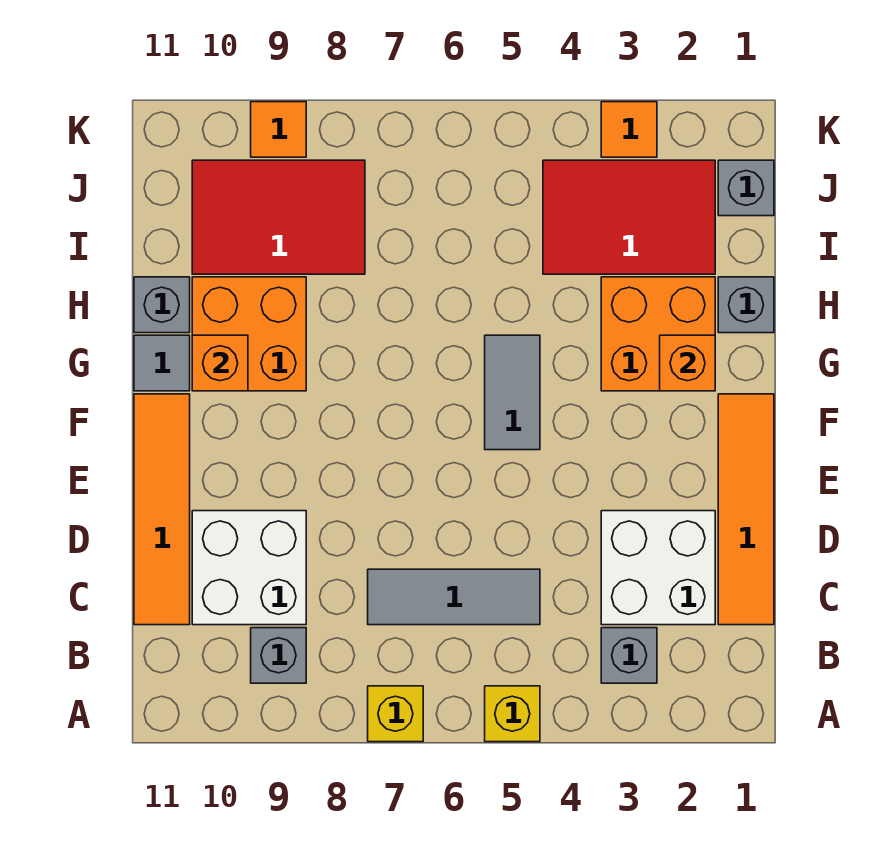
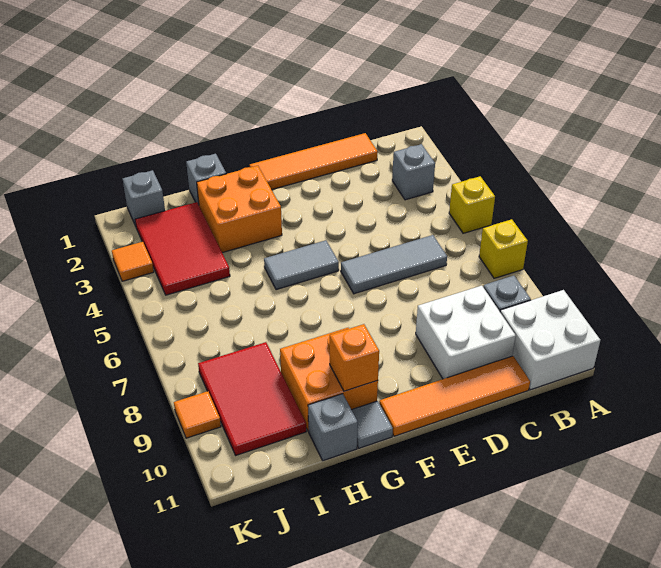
white brick C2:D3 level 1 -> white brick A10:B11 level 1
grey tile C5:C7 level 1 -> grey tile C6:E6 level 1
orange brick G2 level 2 -> none

